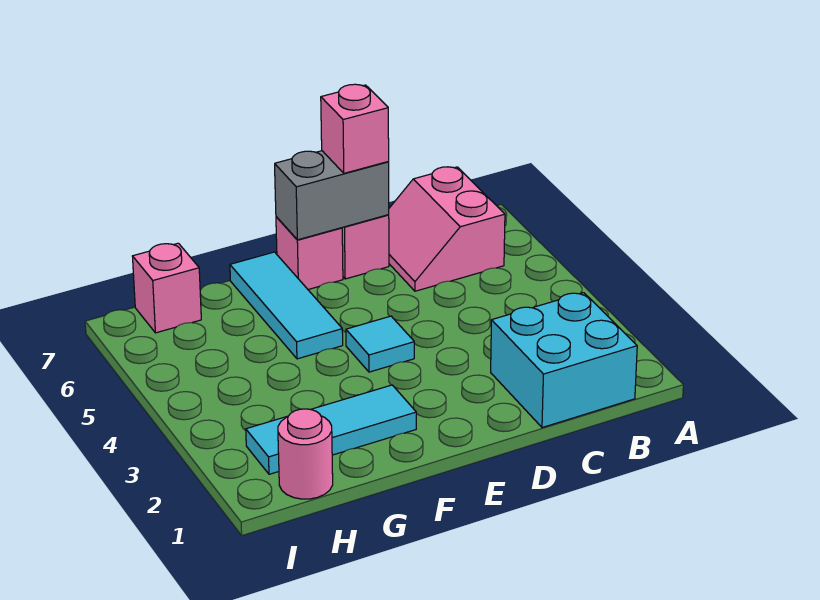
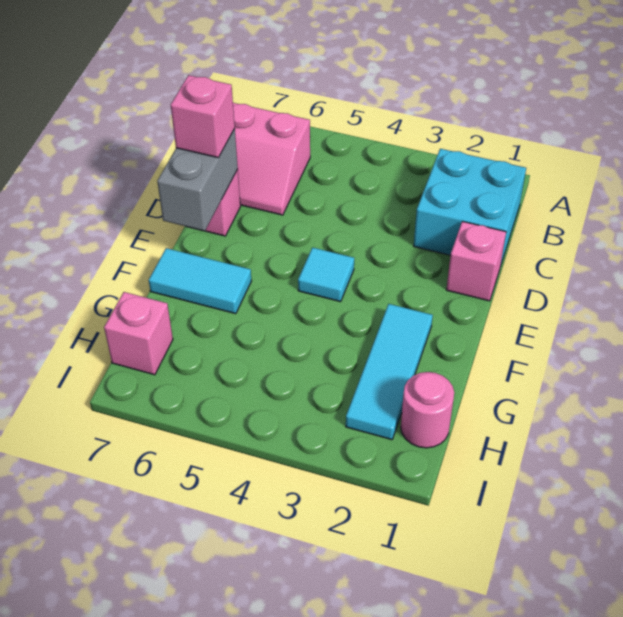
pink brick E7 level 1 -> pink brick D1 level 1
cyan tile F5:F7 level 1 -> cyan tile F6:F7 level 1

